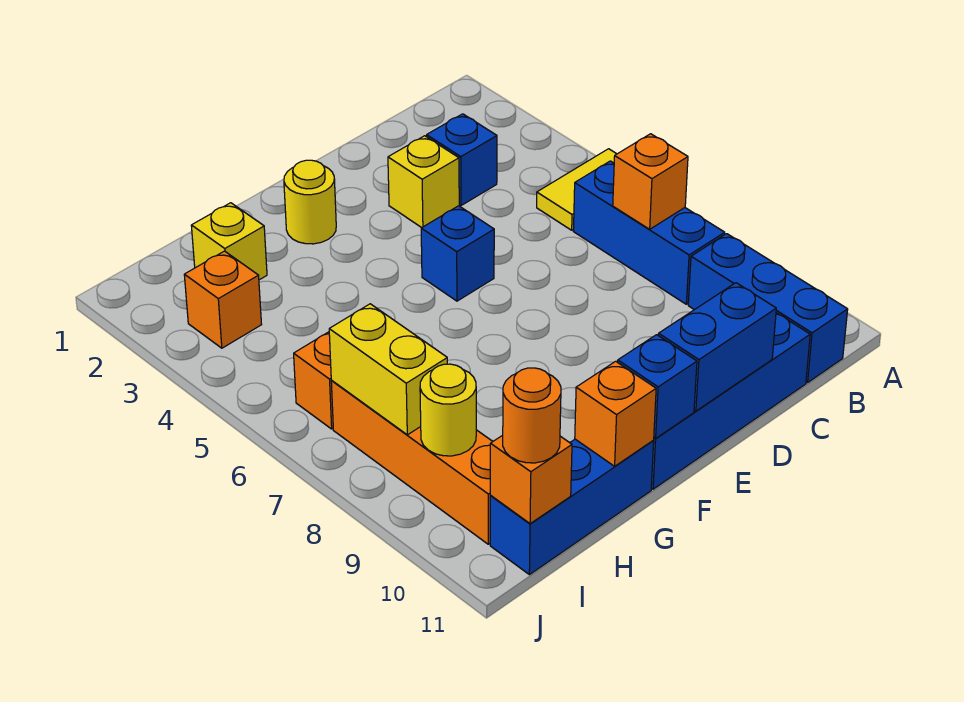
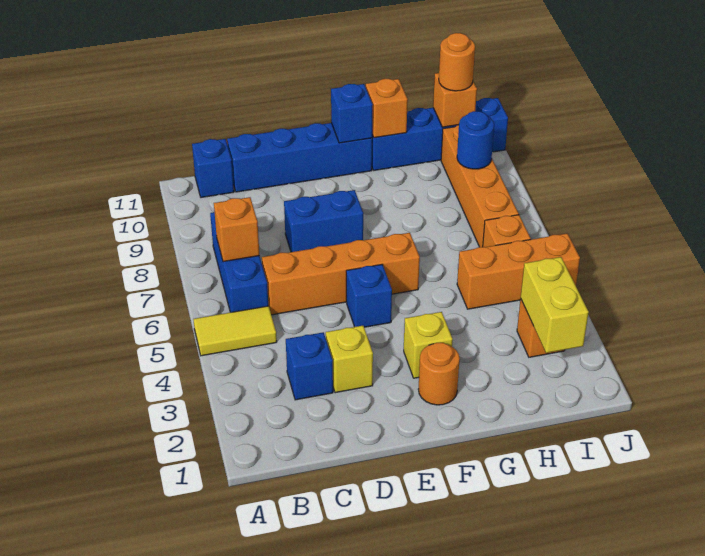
blue brick B9:B11 level 1 -> blue brick B11 level 1
none -> orange brick C6:F6 level 1
blue brick D11:E11 level 2 -> blue brick D8:E8 level 1
yellow round brick F2 level 1 -> orange round brick F2 level 1
blue brick G11:I11 level 1 -> blue brick G11:J11 level 1
yellow brick H2 level 1 -> yellow brick F3 level 1
none -> orange brick H5:J5 level 1
yellow brick I7:I8 level 2 -> yellow brick I2:I3 level 2
yellow round brick I9 level 2 -> blue round brick I9 level 2

